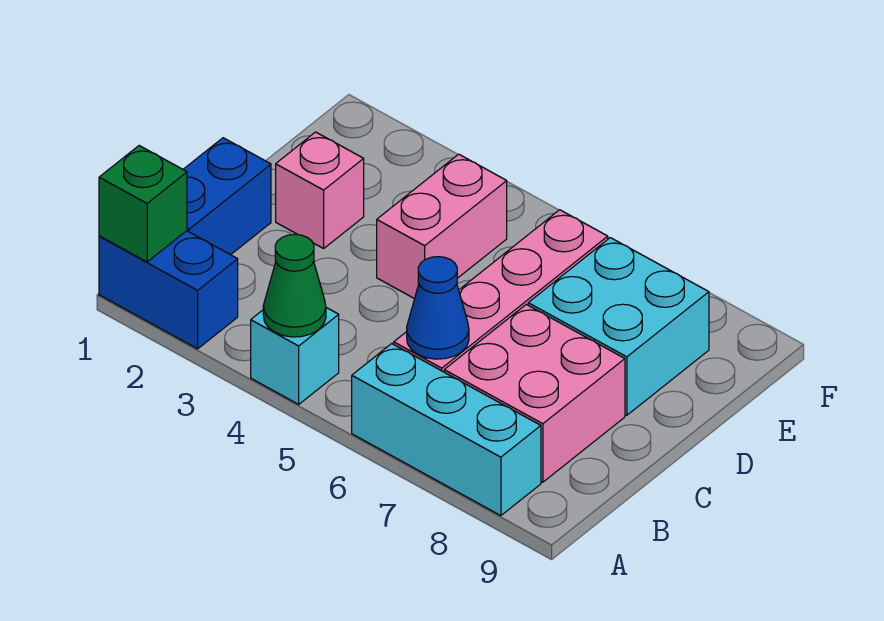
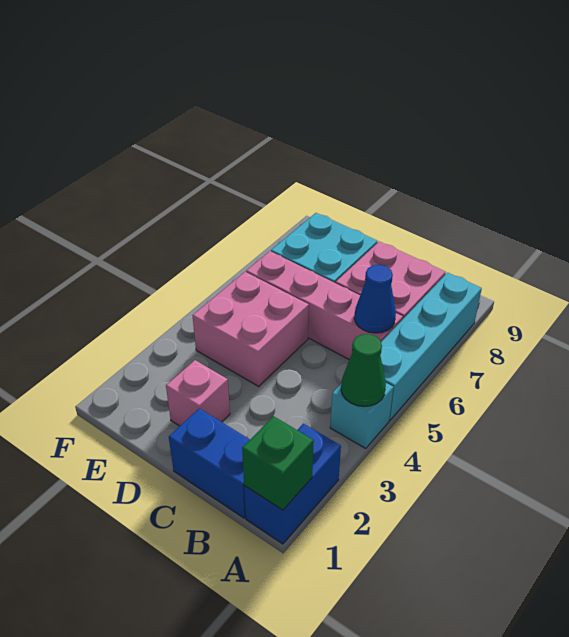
cyan brick A6:A8 level 1 -> cyan brick A5:A8 level 1
pink brick D4:E4 level 1 -> pink brick D4:E5 level 1

